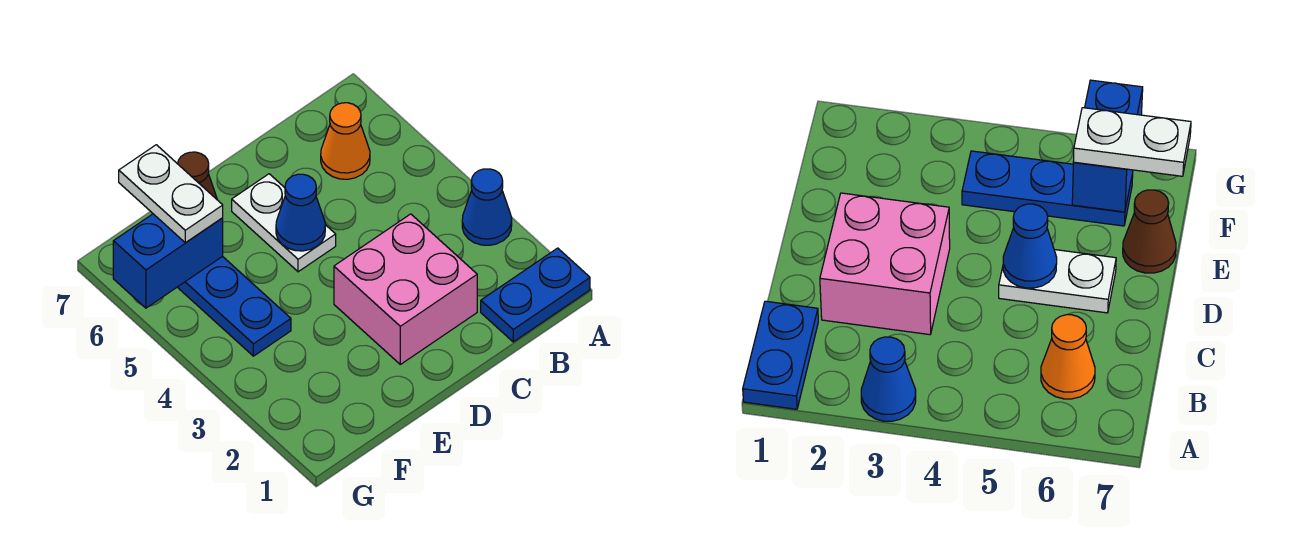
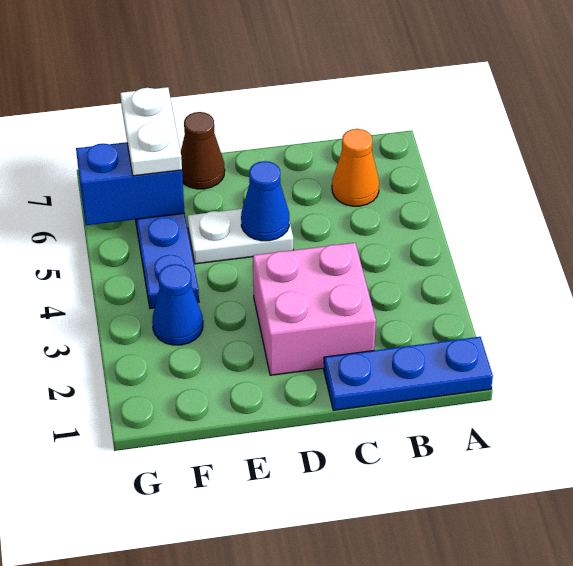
blue plate A1:B1 level 1 -> blue plate A1:C1 level 1
blue cone A3 level 1 -> blue cone F3 level 1
white plate D5:D6 level 1 -> white plate D5:E5 level 1

